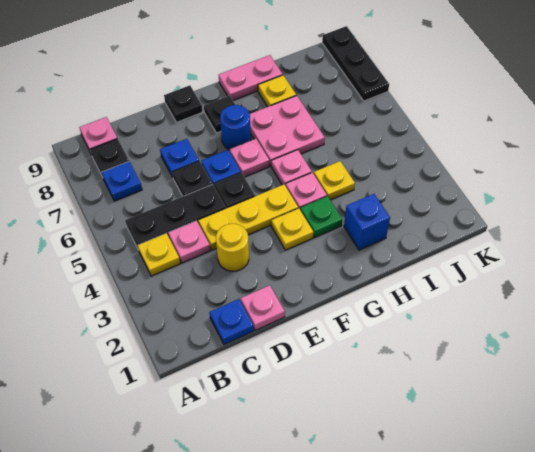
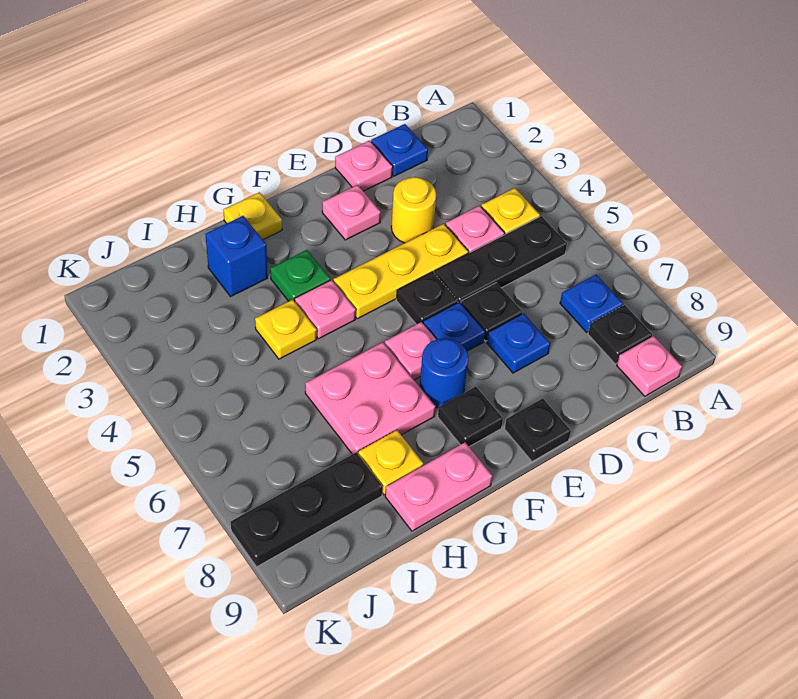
yellow plate F3 level 1 -> yellow plate G1 level 1
pink plate G5 level 1 -> pink plate E2 level 1
black plate K7:K9 level 1 -> black plate I8:K8 level 1

